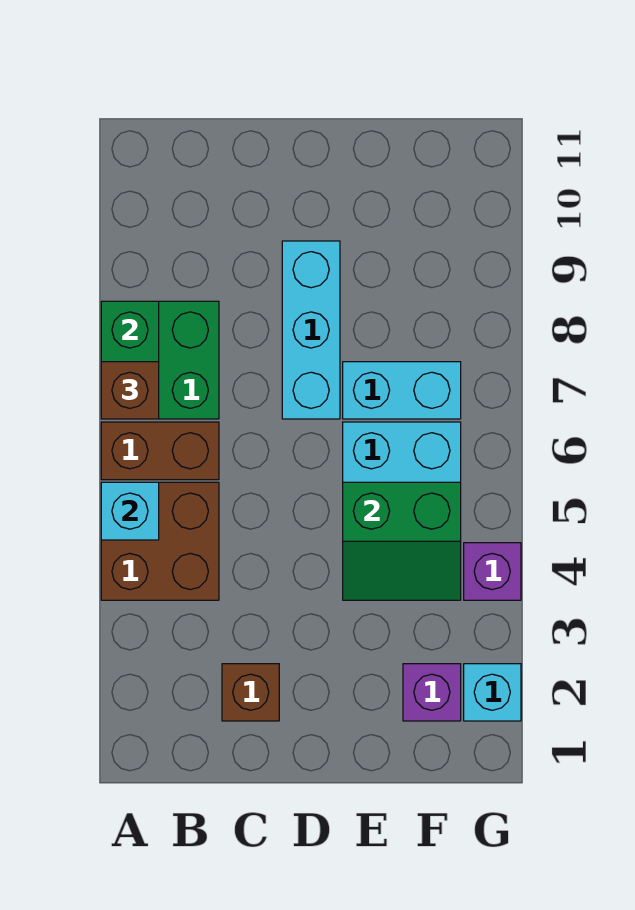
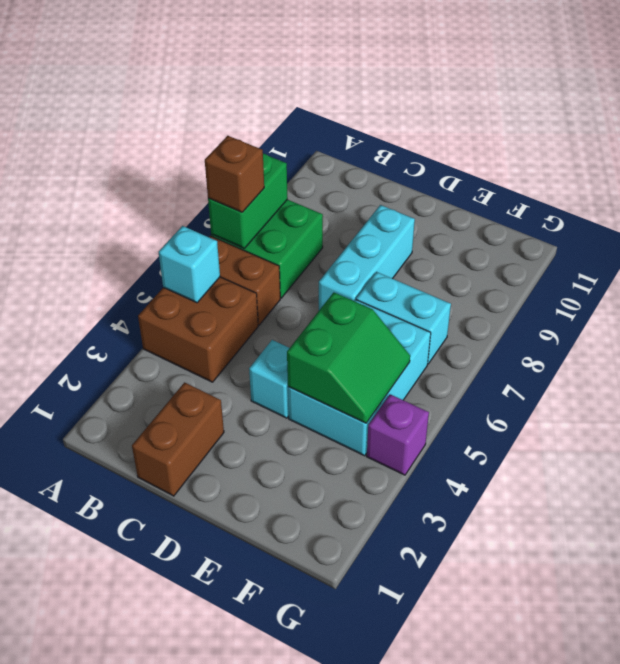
brown brick C2 level 1 -> brown brick C1:C2 level 1
green slope E4:F5 level 2 top 5 -> green slope E4:F5 level 2 top E
purple brick F2 level 1 -> none
cyan brick G2 level 1 -> cyan brick D4 level 1

